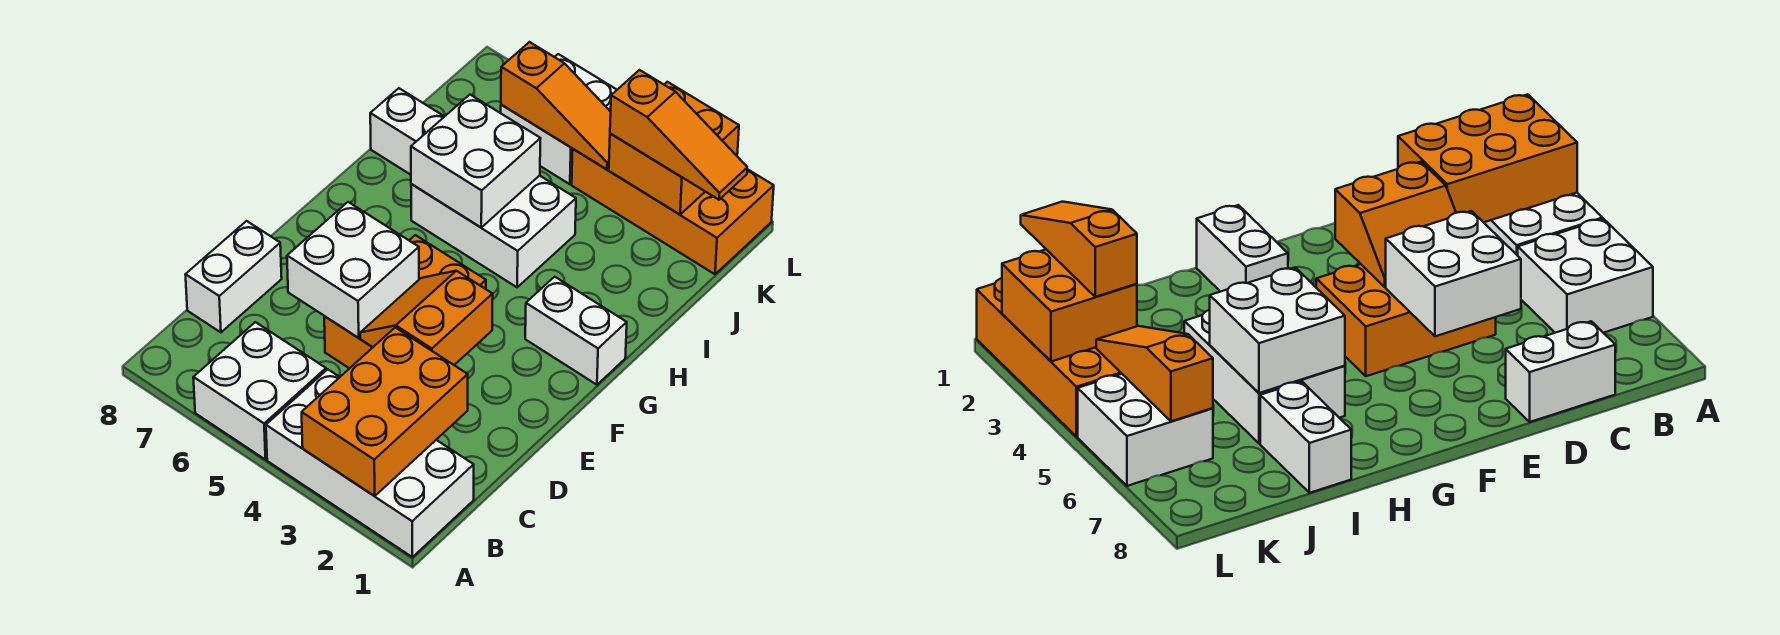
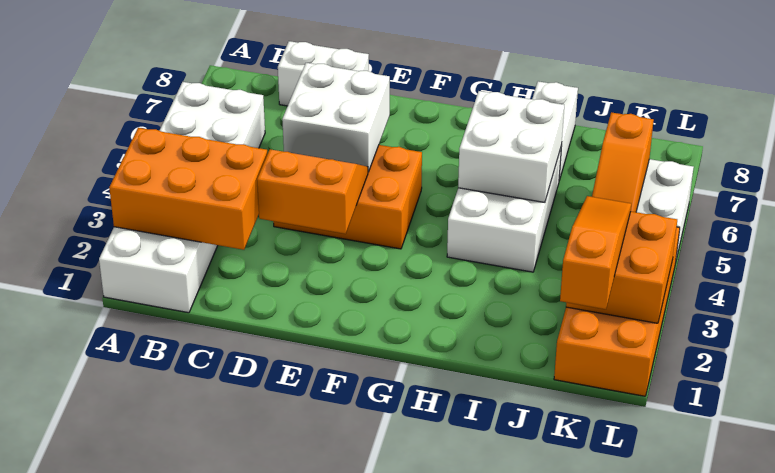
white brick G1:G2 level 1 -> none
orange slope K1:K3 level 3 top 3 -> orange slope K1:K3 level 3 top 1

